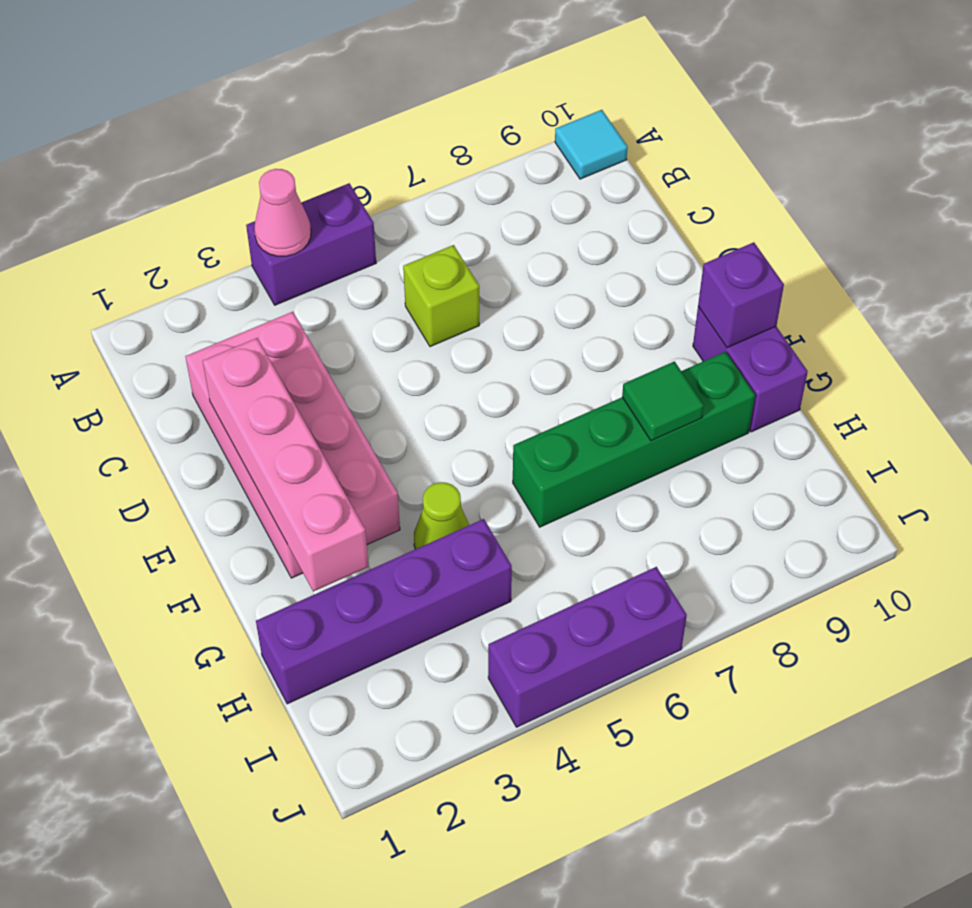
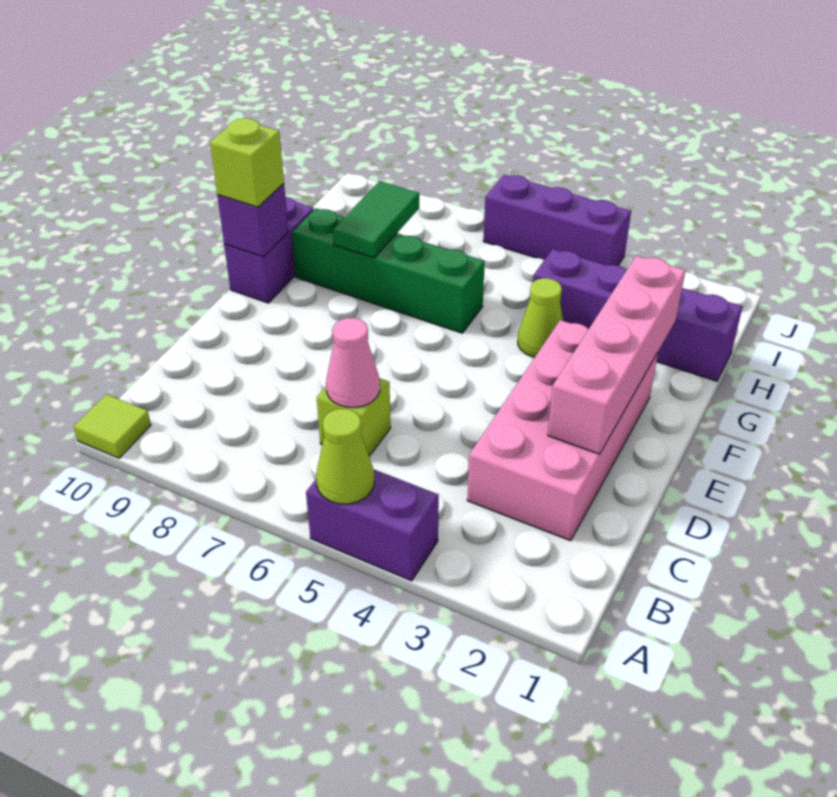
pink cone A4 level 2 -> pink cone C6 level 2
none -> lime cone A5 level 2
cyan tile A10 level 1 -> lime tile A10 level 1
none -> lime brick F10 level 3
green tile G8 level 2 -> green tile G8:H8 level 2

